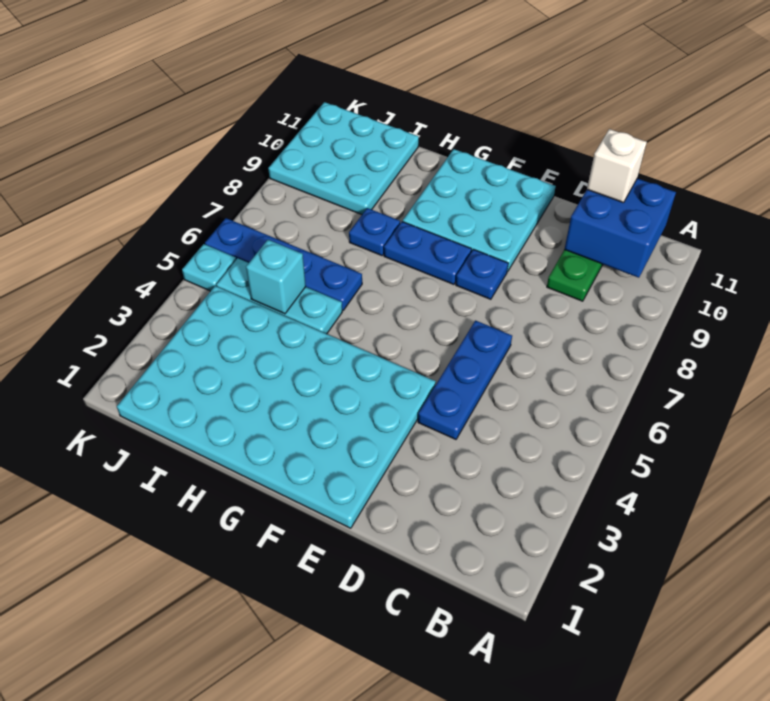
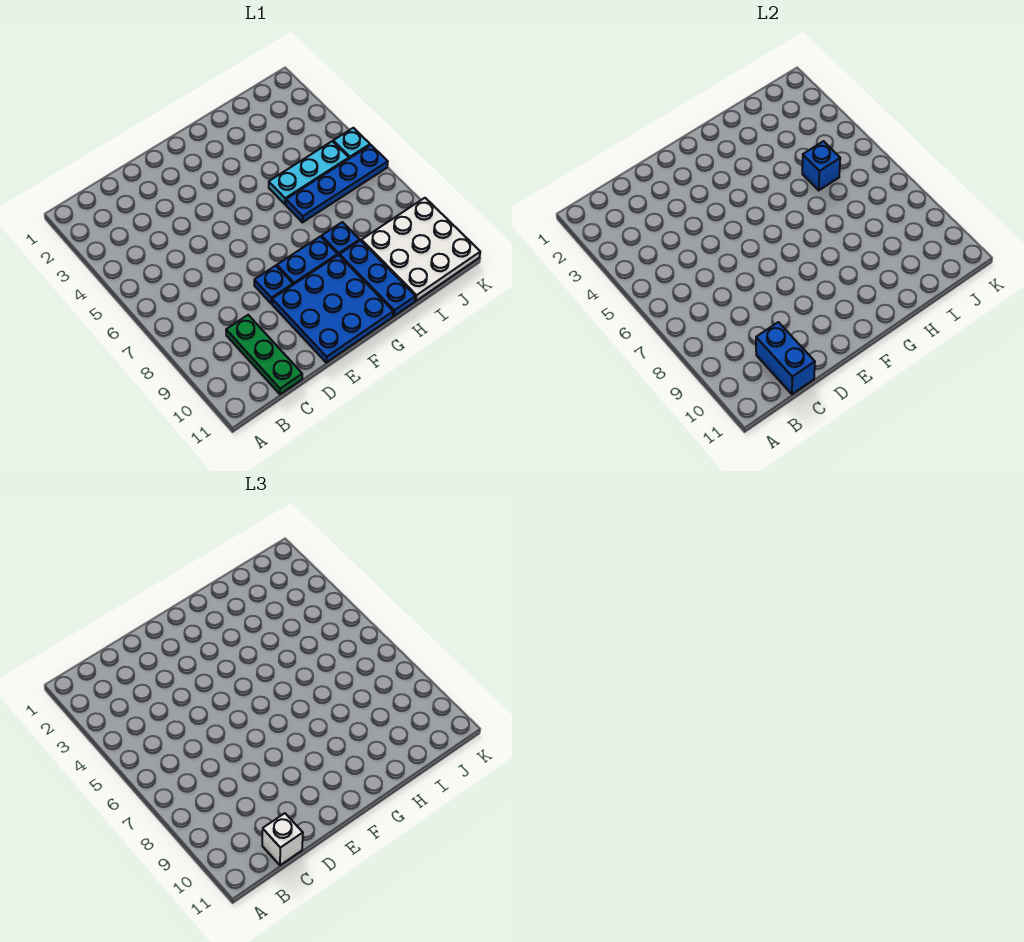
blue brick B10:C11 level 2 -> blue brick C10:C11 level 2
blue plate D4:D6 level 1 -> blue plate H9:H11 level 1
cyan plate E1:J4 level 1 -> none
cyan plate E9:G11 level 1 -> blue plate E9:G11 level 1
cyan brick I5 level 2 -> blue brick I5 level 2
cyan plate I9:K11 level 1 -> white plate I9:K11 level 1

